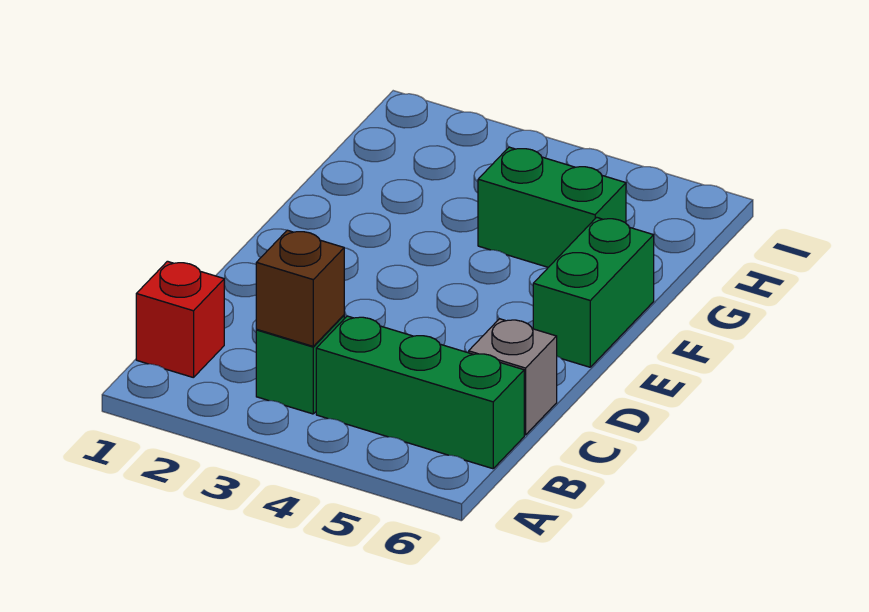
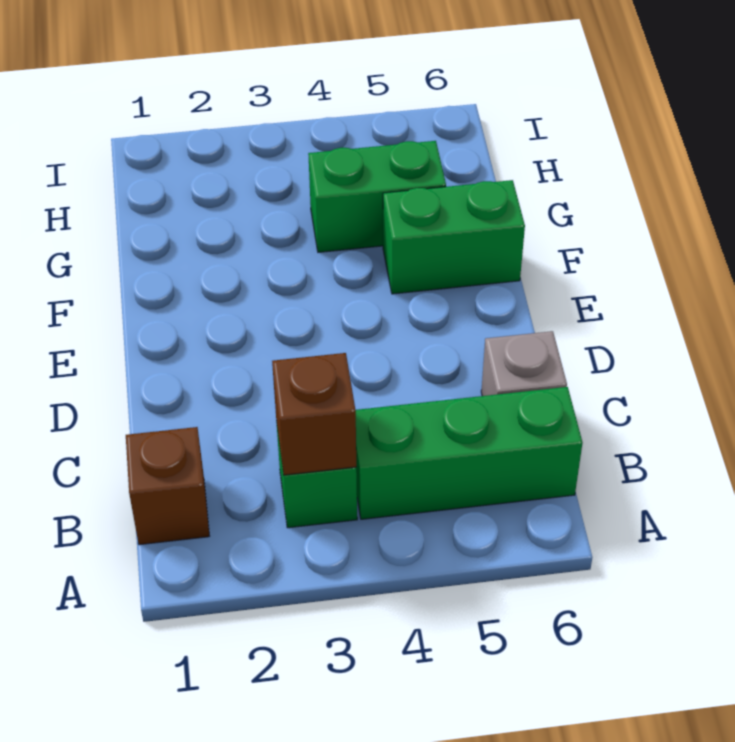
red brick B1 level 1 -> brown brick B1 level 1
green brick E6:F6 level 1 -> green brick F5:F6 level 1

